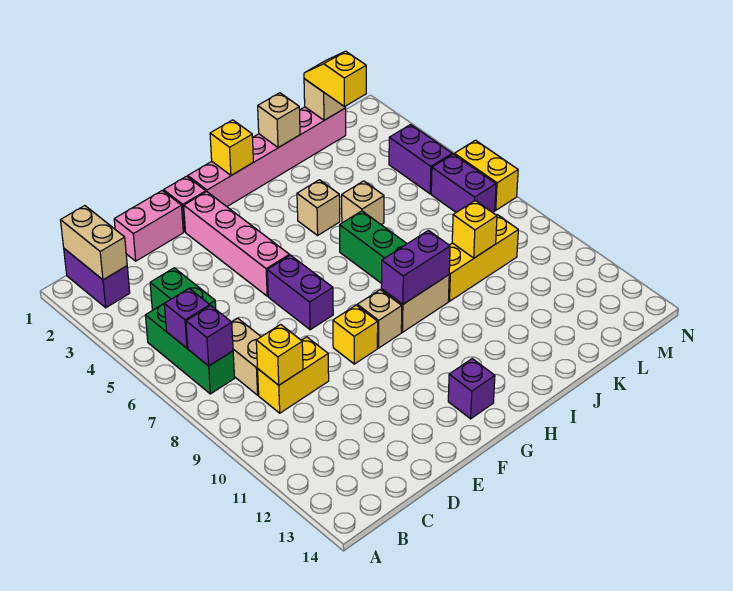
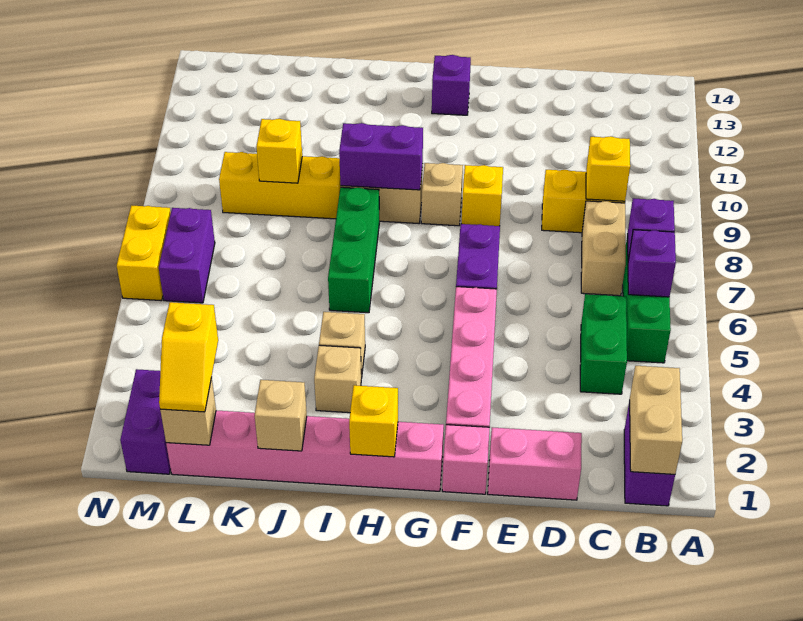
tan brick J5 level 1 -> tan brick I3 level 1
purple brick M4:M5 level 1 -> purple brick M1:M2 level 1

